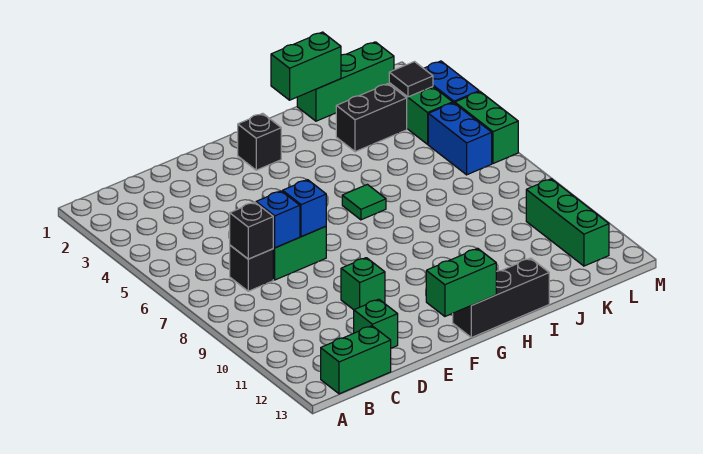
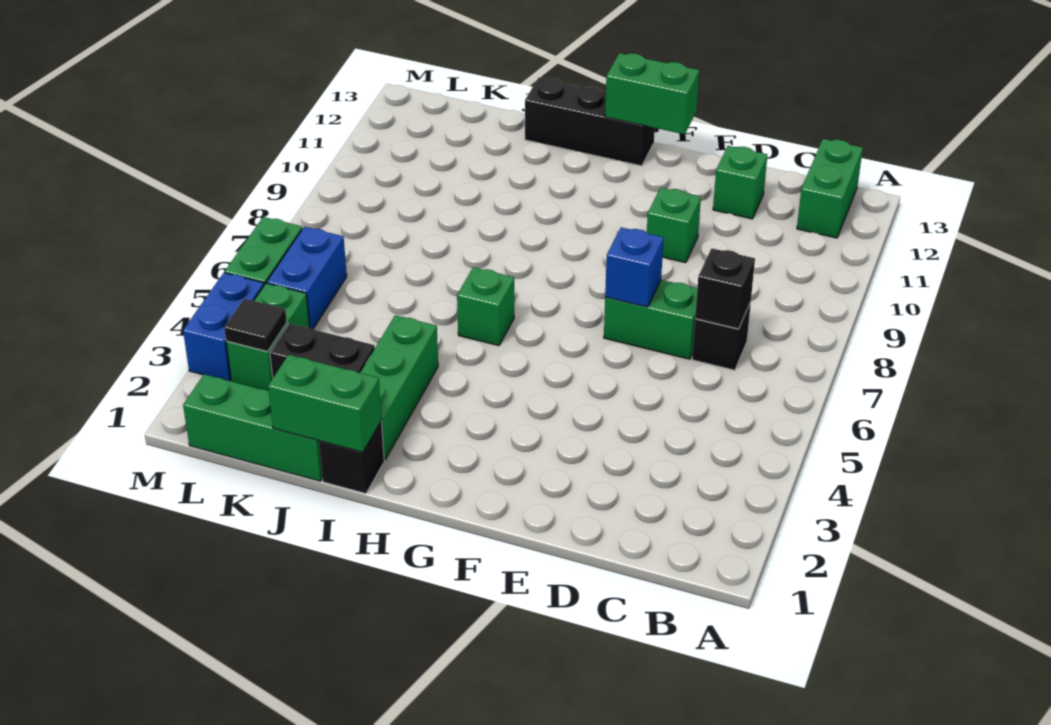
green brick B13:C13 level 1 -> green brick B12:B13 level 1
blue brick D7 level 2 -> none
black brick G2 level 1 -> black brick I1 level 1
green tile H6 level 1 -> green brick H6 level 1
green brick L10:L12 level 1 -> green brick I2:I4 level 1

